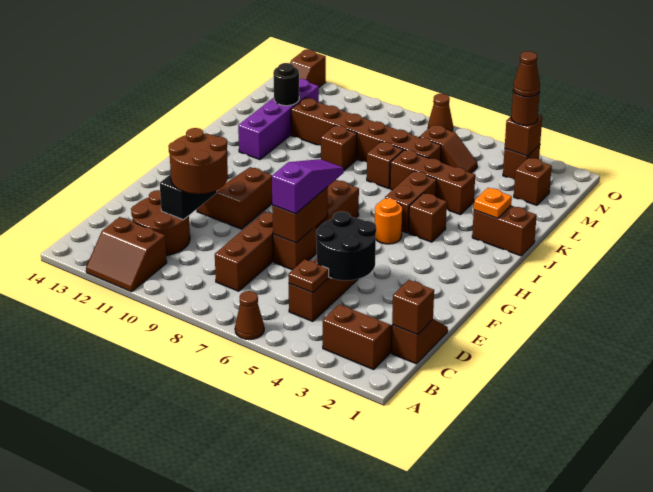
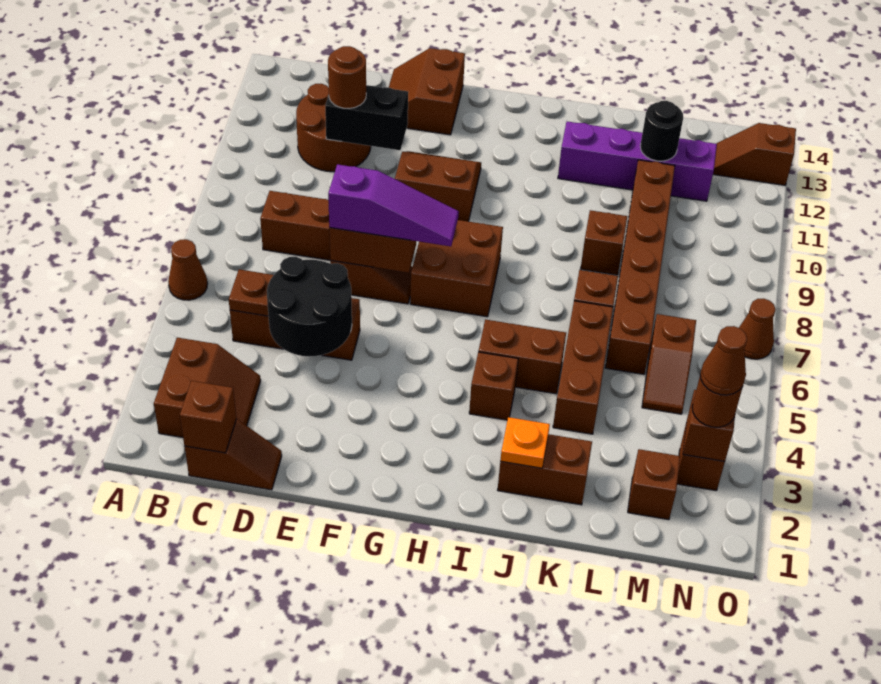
brown slope A11:B12 level 1 top B -> brown slope E13:F14 level 1 top F
brown round brick D10:E11 level 3 -> brown round brick D11 level 3
orange round brick H5 level 1 -> none
brown brick J1:J2 level 1 -> brown brick J2:K2 level 1

